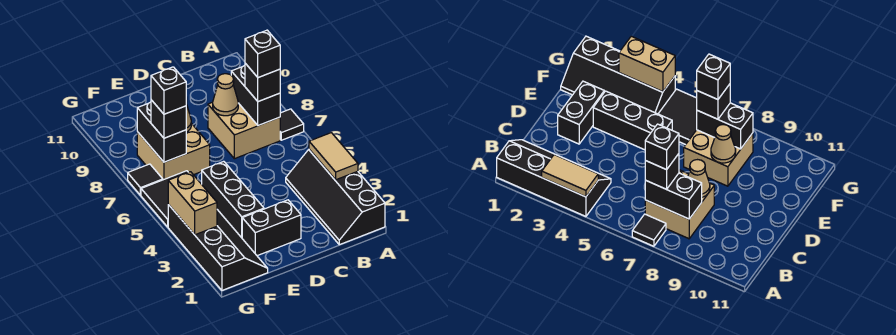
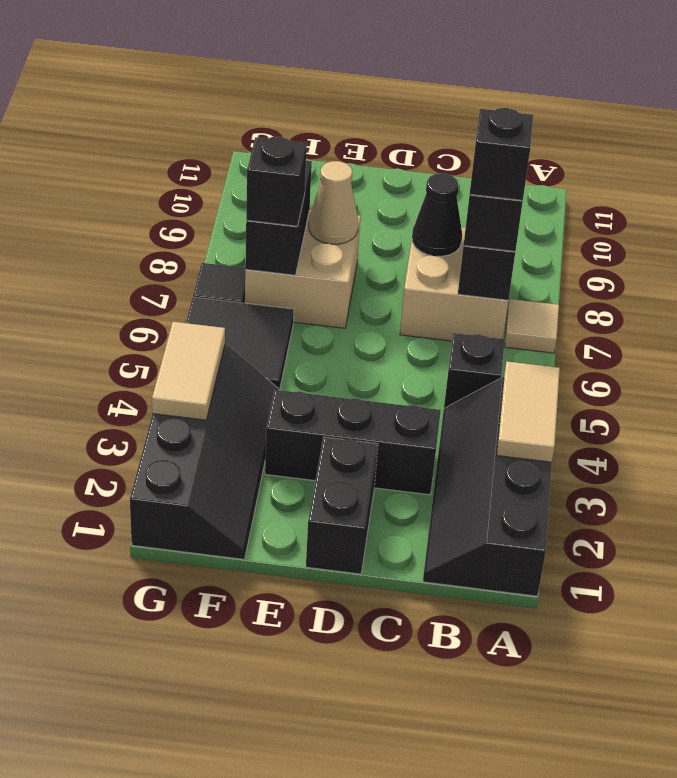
black tile A7 level 1 -> tan tile A7 level 1
tan cone C8 level 2 -> black cone C8 level 2
black brick D2:E2 level 1 -> black brick D1:D2 level 1
black brick E3:E5 level 1 -> black brick C3:E3 level 1
black brick F7 level 4 -> black brick B5 level 1
tan brick G3:G4 level 2 -> tan tile G3:G4 level 2

